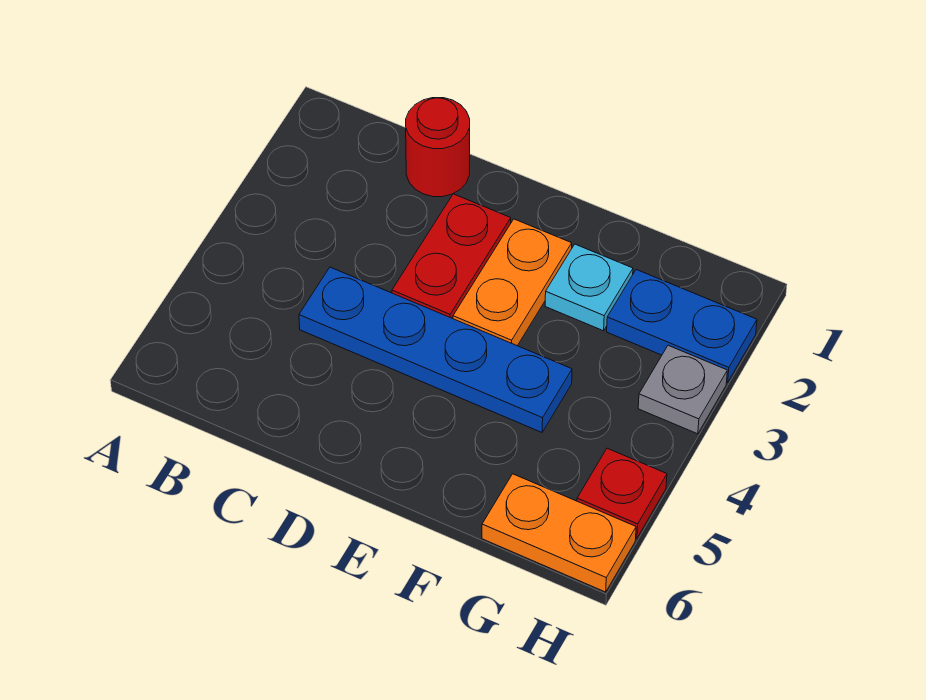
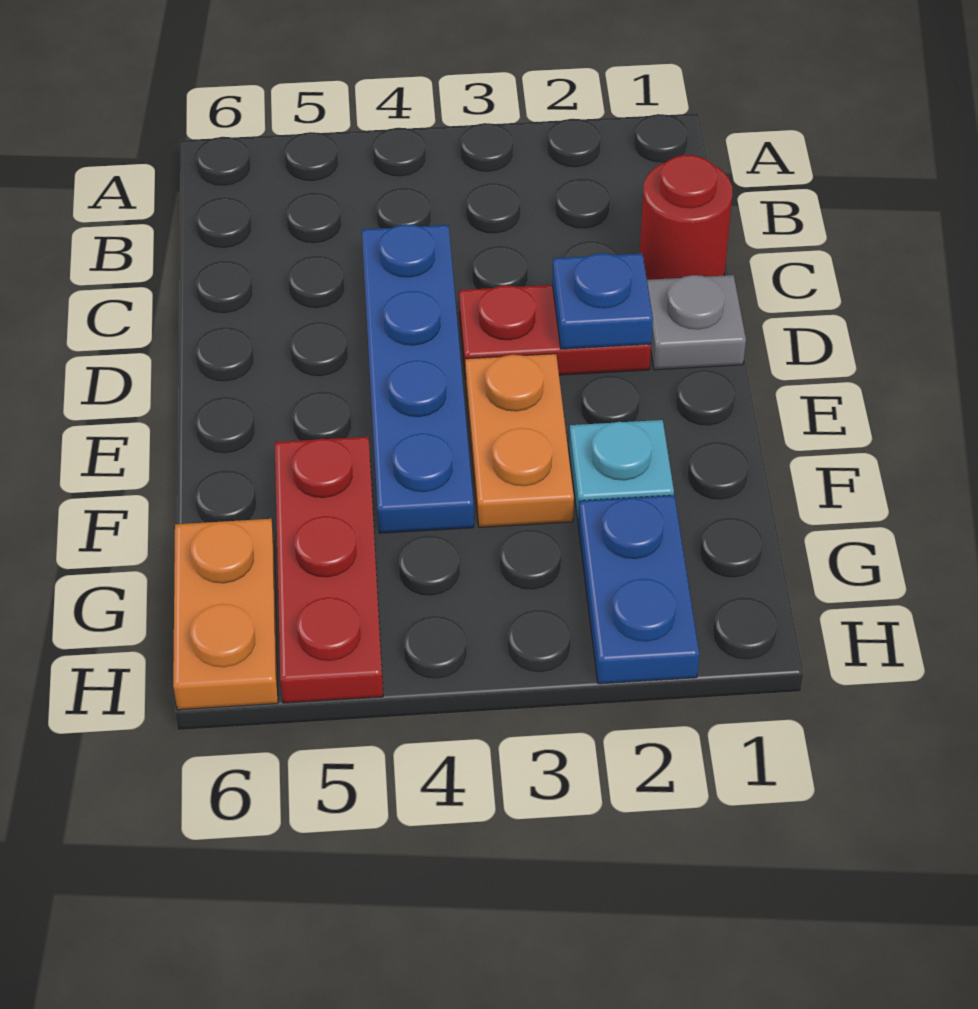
none -> blue plate D2 level 2
orange plate E2:E3 level 1 -> orange plate E3:F3 level 1
grey plate H3 level 1 -> grey plate D1 level 1
red plate H5 level 1 -> red plate F5:H5 level 1

